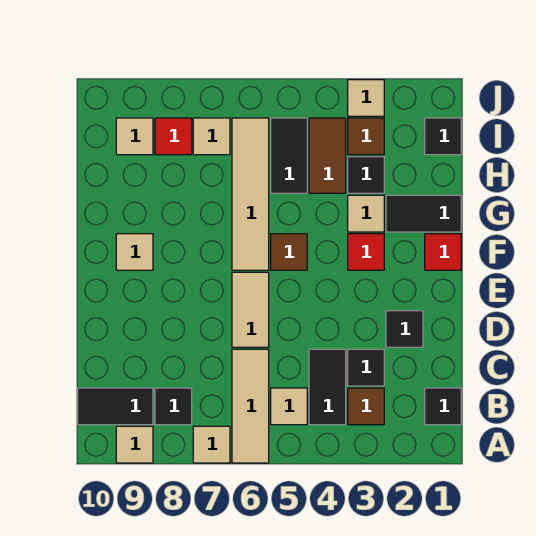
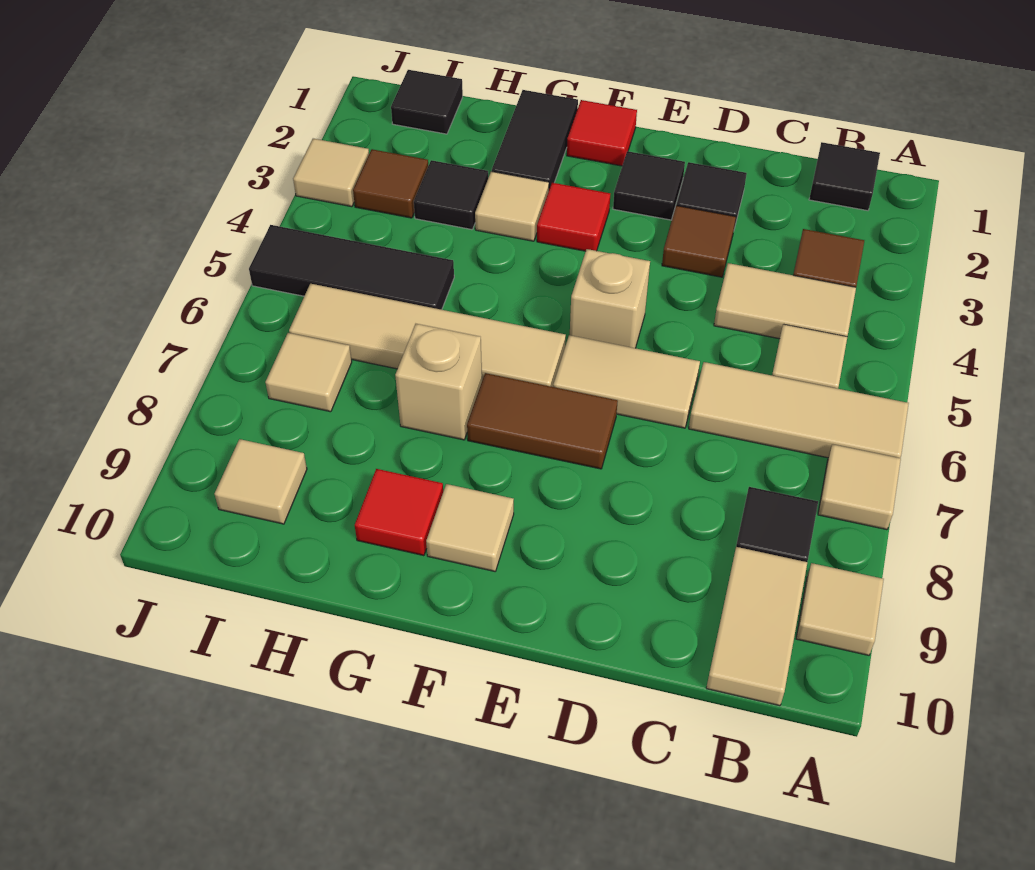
black tile B4:C4 level 1 -> tan tile B4:C4 level 1
black tile B9:B10 level 1 -> tan tile B9:B10 level 1
black tile C3 level 1 -> black tile E2 level 1
none -> tan brick E5 level 1
brown tile F5 level 1 -> brown tile D3 level 1
none -> tan brick G7 level 1
brown tile H4:I4 level 1 -> brown tile E7:F7 level 1
black tile H5:I5 level 1 -> black tile H5:J5 level 1
red tile I8 level 1 -> red tile G9 level 1

